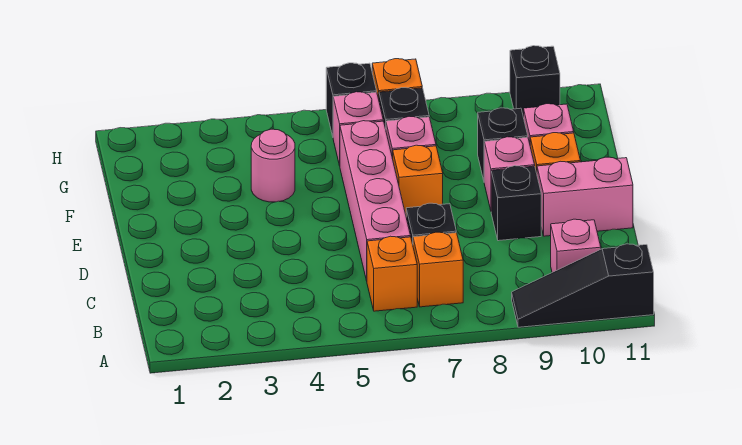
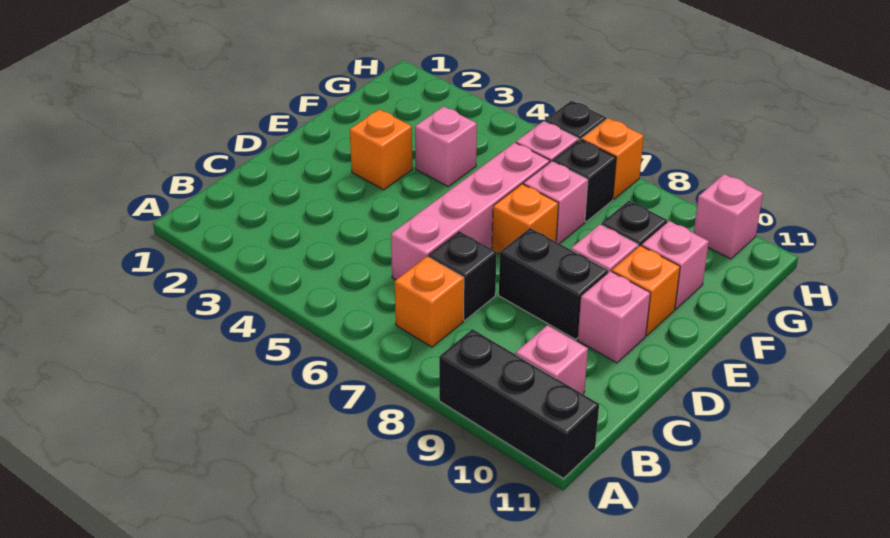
black slope A9:A11 level 1 top 11 -> black brick A9:A11 level 1
orange brick B6 level 1 -> orange brick E3 level 1
black brick D9 level 1 -> black brick D8:D9 level 1
pink brick D10:D11 level 1 -> pink brick D10 level 1
pink round brick F4 level 1 -> pink brick F4 level 1
black brick H10 level 1 -> pink brick H10 level 1

